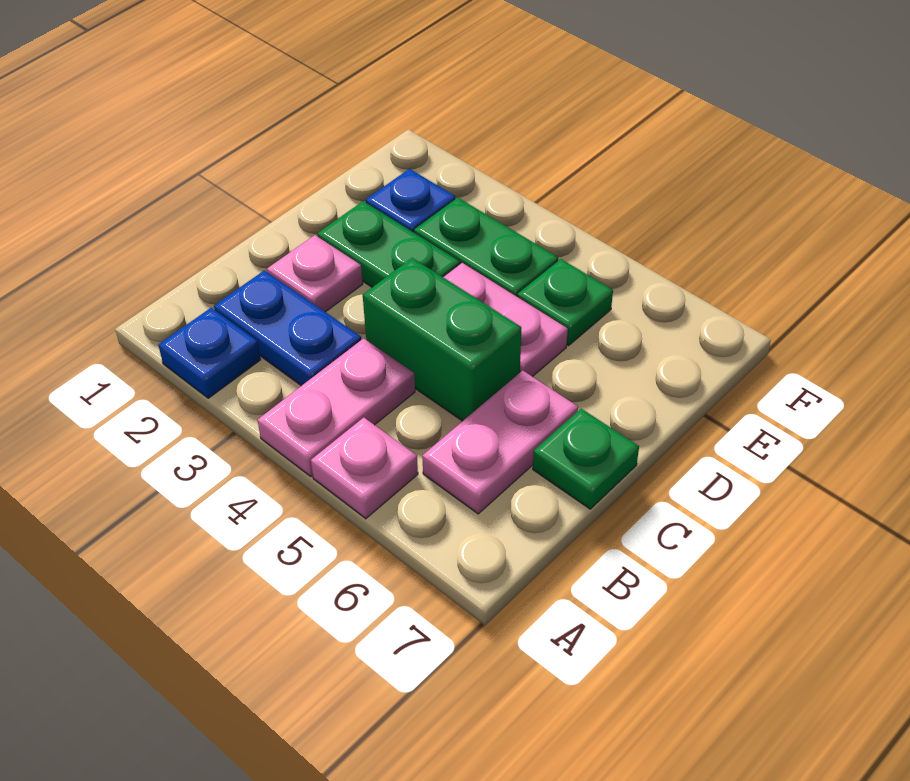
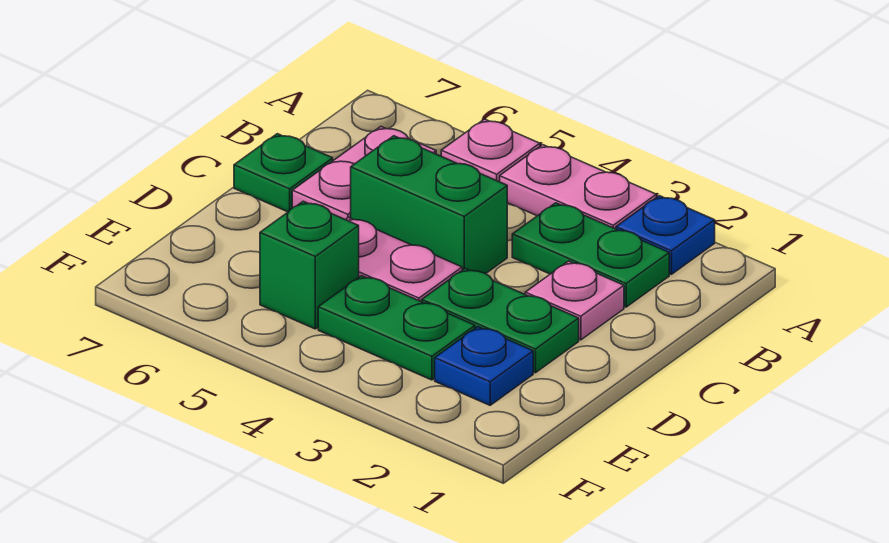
pink plate A4:B4 level 1 -> pink plate A3:A4 level 1
blue plate B2:B3 level 1 -> green plate B2:B3 level 1
green plate E5 level 1 -> green brick E5 level 1

